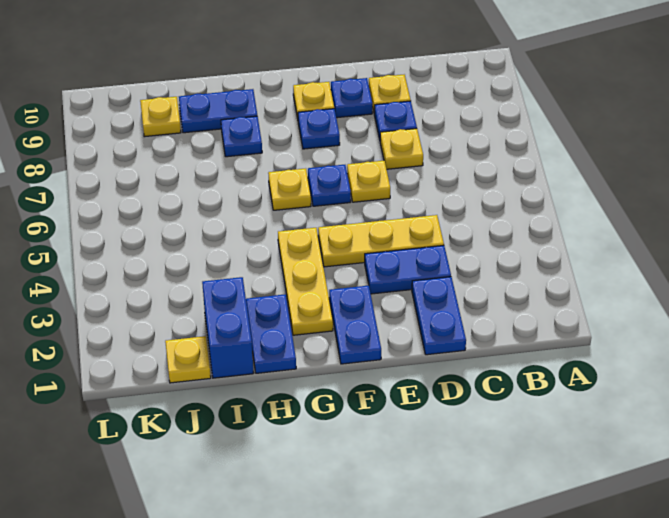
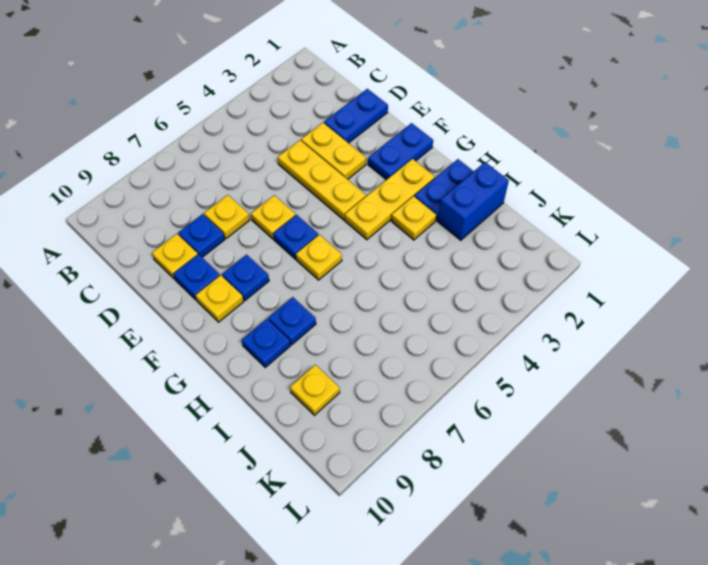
blue plate D3:E3 level 1 -> yellow plate D3:E3 level 1
blue plate H9:I9 level 1 -> blue plate H9 level 1
yellow plate J1 level 1 -> yellow plate H3 level 1

